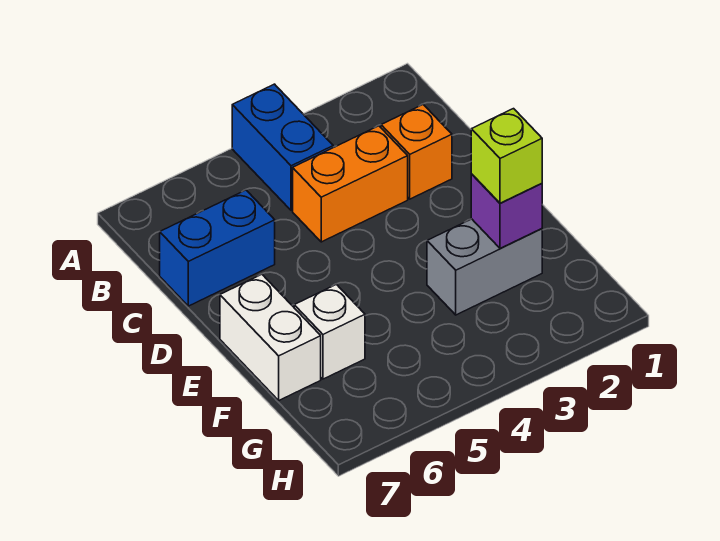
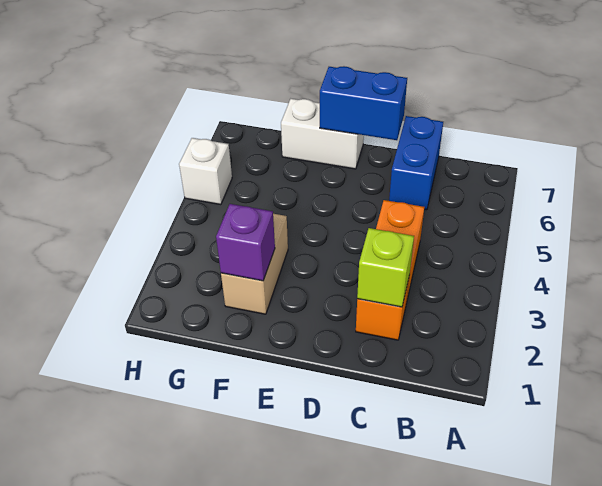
blue brick A4:B4 level 1 -> blue brick D7:E7 level 2
grey brick F2:F3 level 1 -> tan brick F2:F3 level 1
lime brick F2 level 3 -> lime brick C2 level 2
white brick F6 level 1 -> white brick H5 level 1

